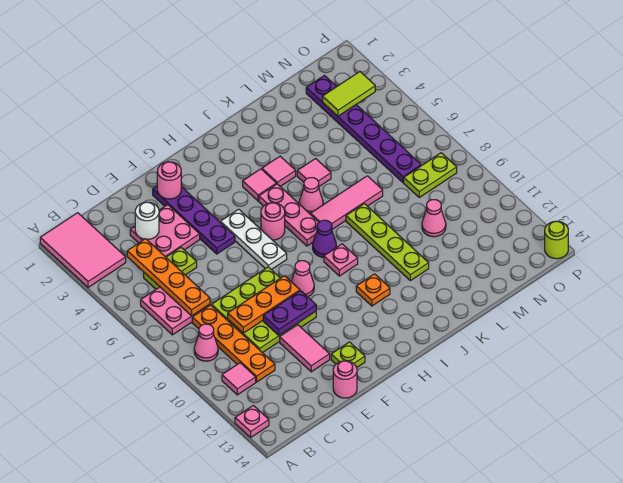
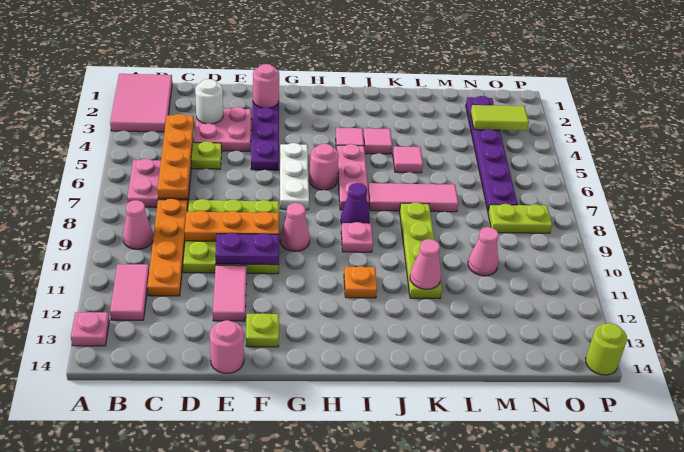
pink tile B11 level 1 -> pink tile B11:B12 level 1
pink cone J6 level 1 -> pink cone K11 level 2

